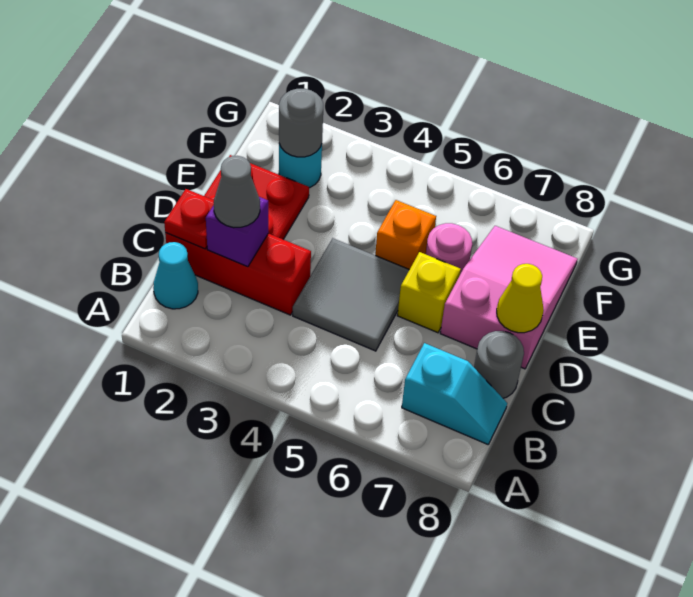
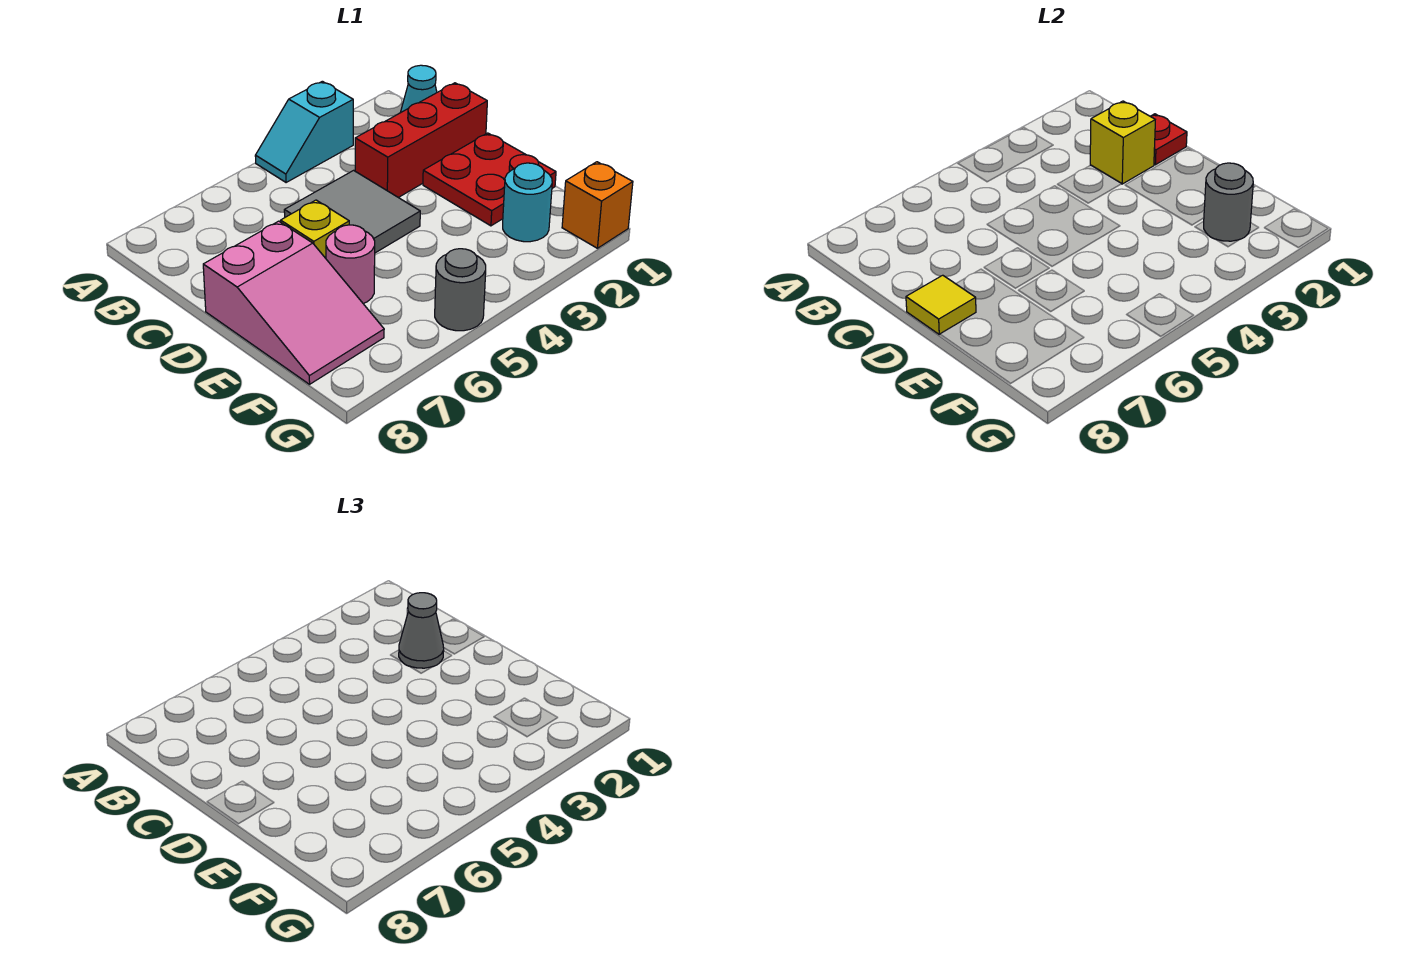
cyan slope B7:B8 level 1 top 7 -> cyan slope A3:A4 level 1 top 3
purple brick C2 level 2 -> yellow brick C2 level 2
grey round brick C8 level 1 -> grey round brick G5 level 1
yellow cone D8 level 2 -> yellow tile D8 level 2
orange brick E5 level 1 -> orange brick G1 level 1

